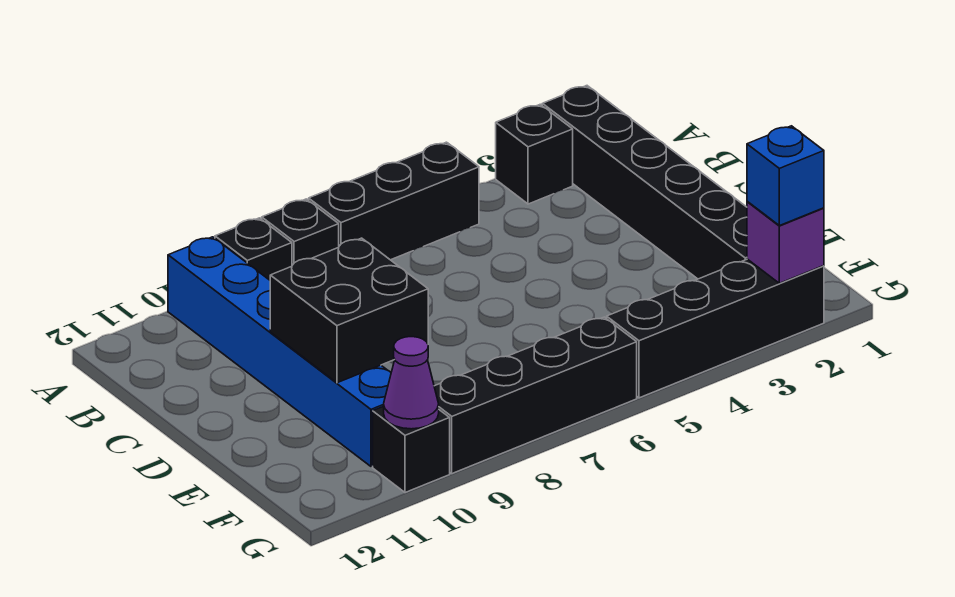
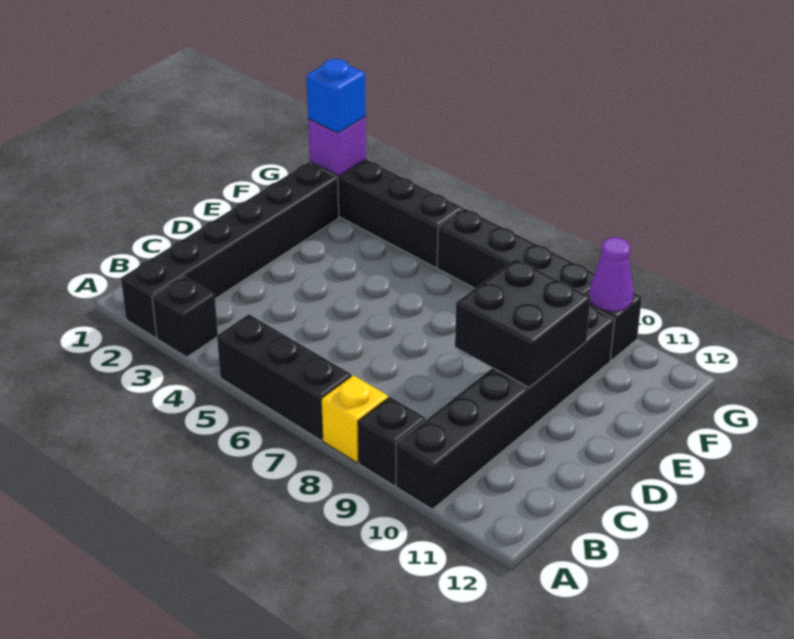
black brick A8 level 1 -> yellow brick A8 level 1
blue brick A10:F10 level 1 -> black brick A10:F10 level 1

